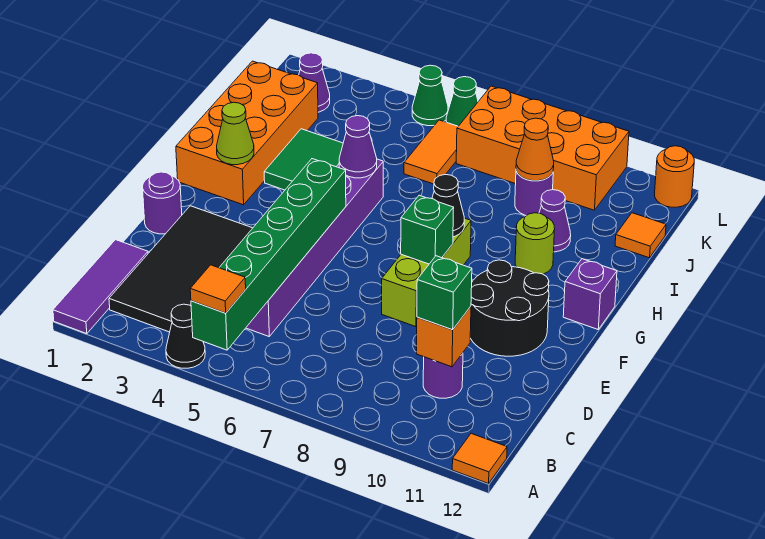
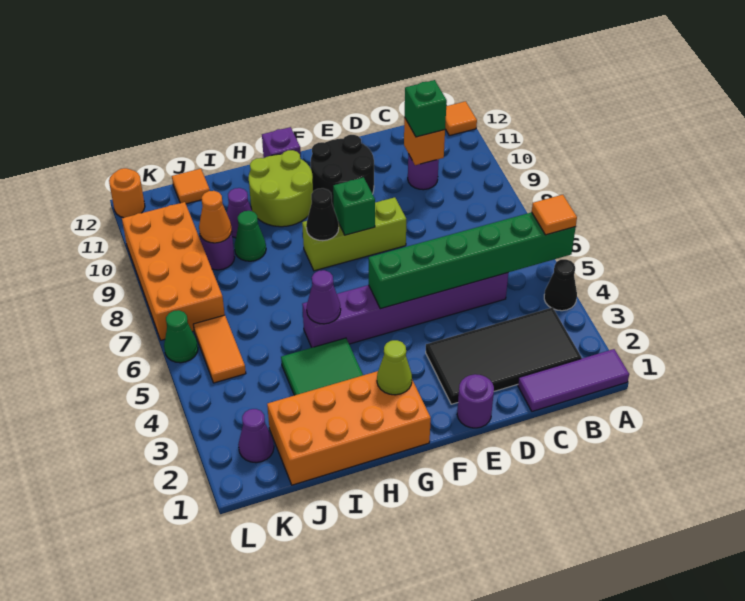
lime round brick H10 level 1 -> lime round brick G10:H11 level 1
orange tile J6:K6 level 1 -> orange tile K5:K6 level 1
green cone L5 level 1 -> green cone I9 level 1

